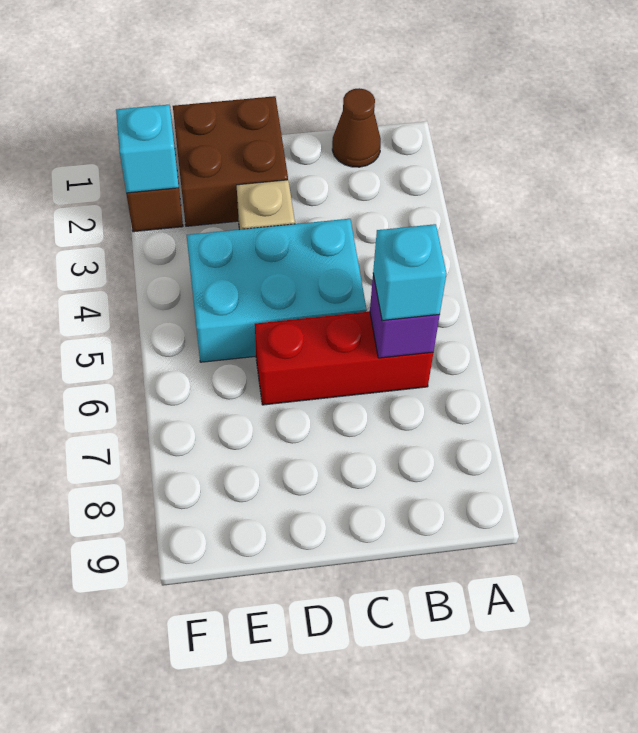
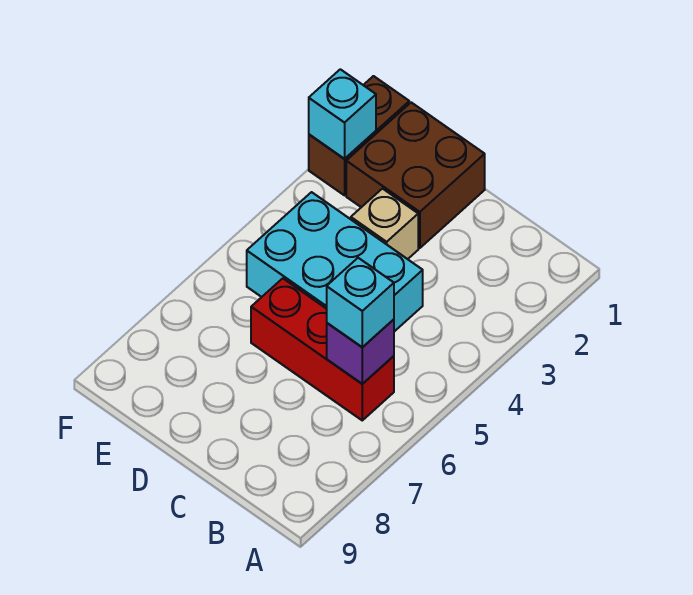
brown cone B1 level 1 -> none

